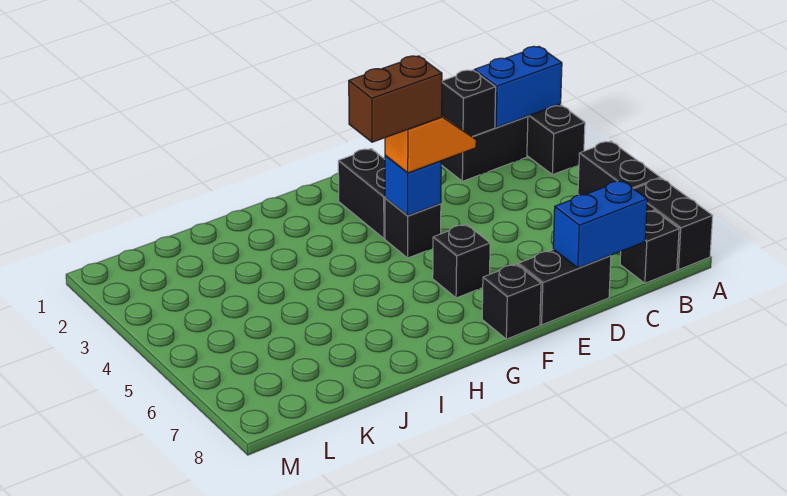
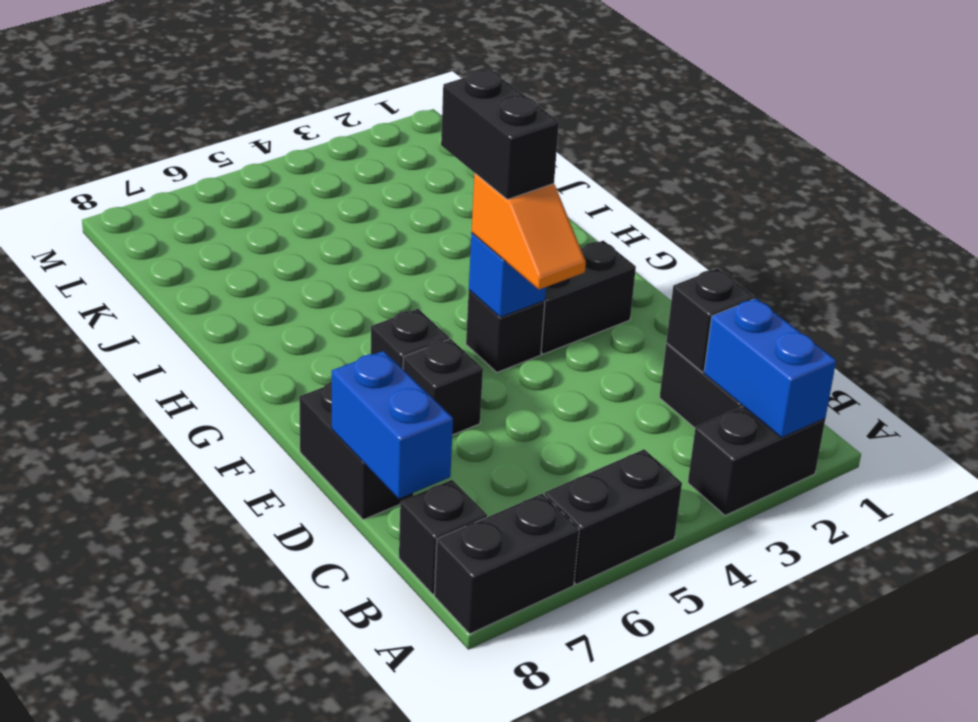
brown brick F4:G4 level 4 -> black brick F4:G4 level 4
black brick F8 level 1 -> black brick E6 level 1

